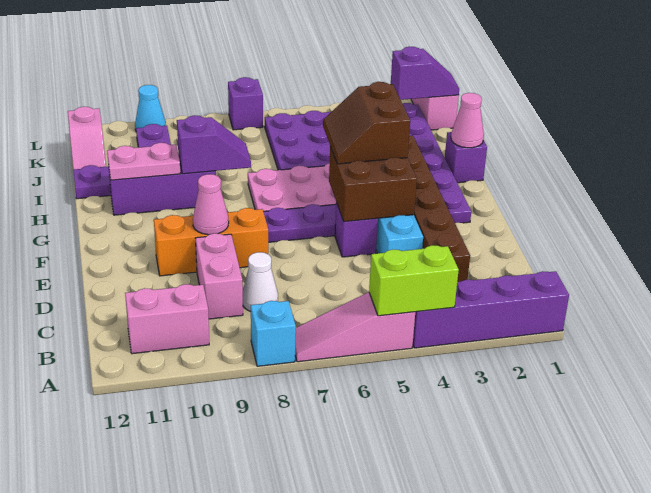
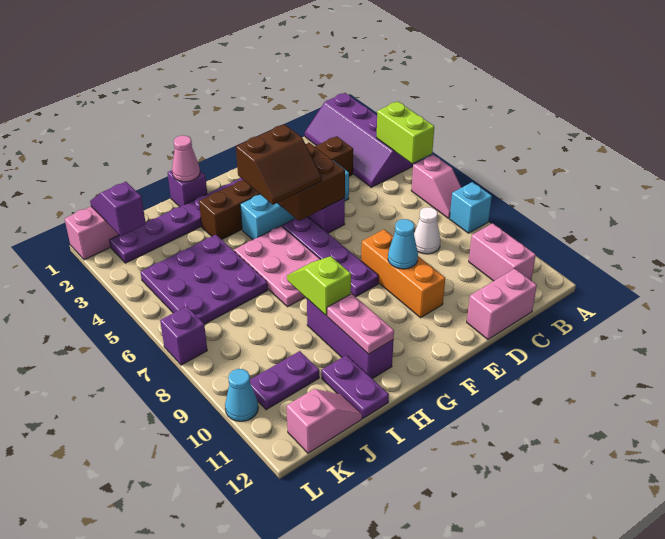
pink slope A5:A7 level 1 top 5 -> pink slope A6:A7 level 1 top 6
pink brick C9:D9 level 1 -> pink brick C12:D12 level 1
pink cone E9 level 2 -> cyan cone E9 level 2
purple slope H8:H9 level 2 top 9 -> lime slope H8:H9 level 2 top 9

